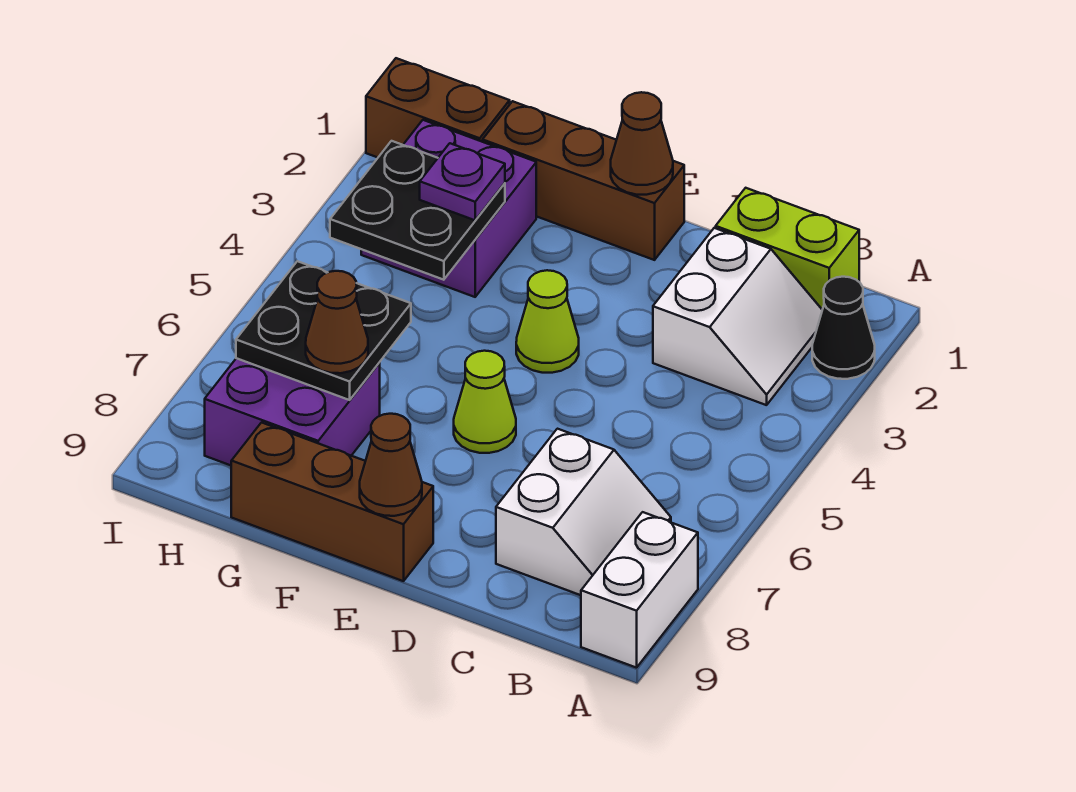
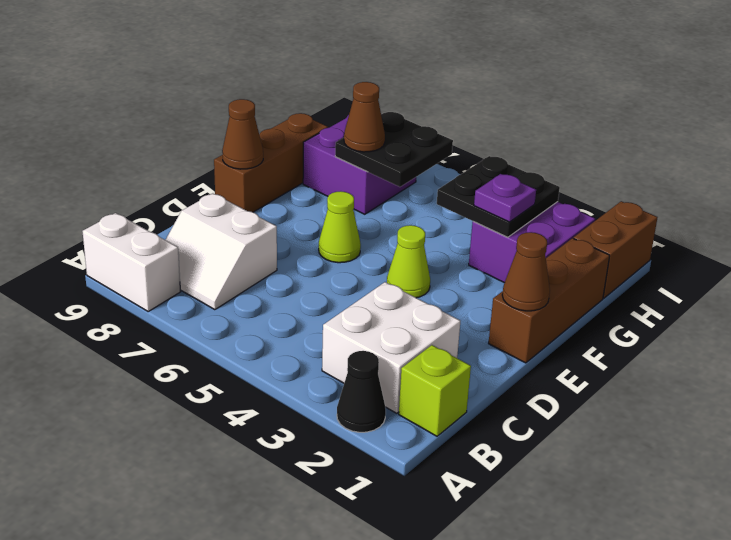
lime brick B1:C1 level 1 -> lime brick B1 level 1
white slope B2:C3 level 1 top C -> white brick B2:C3 level 1

